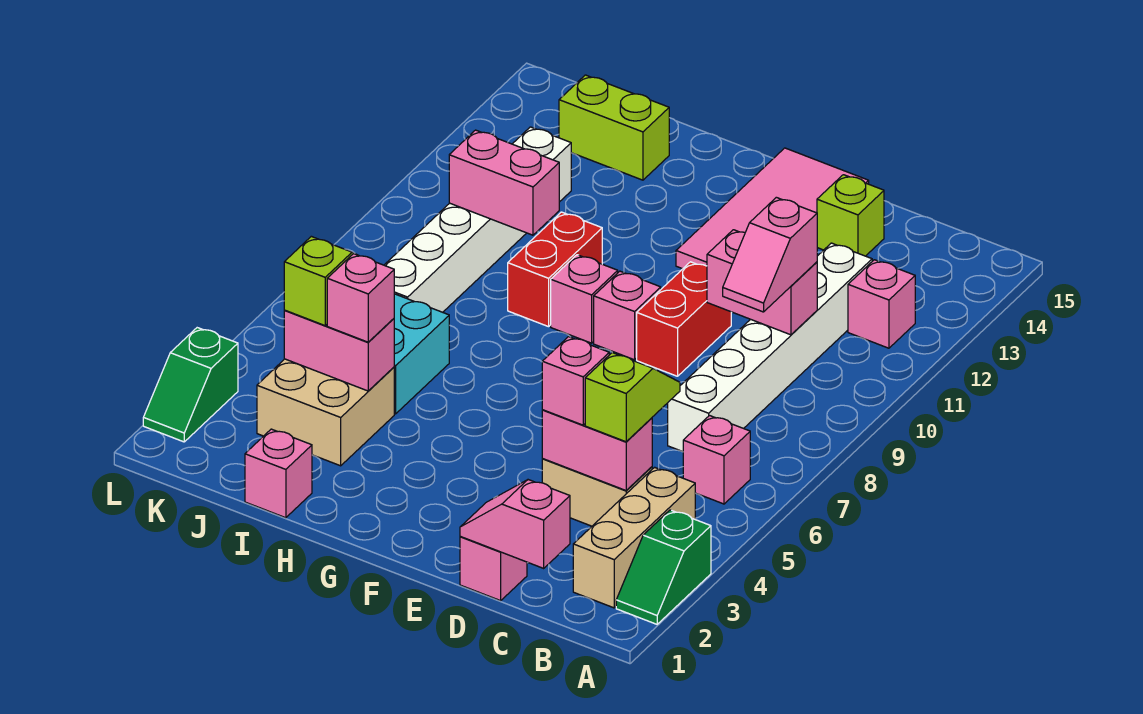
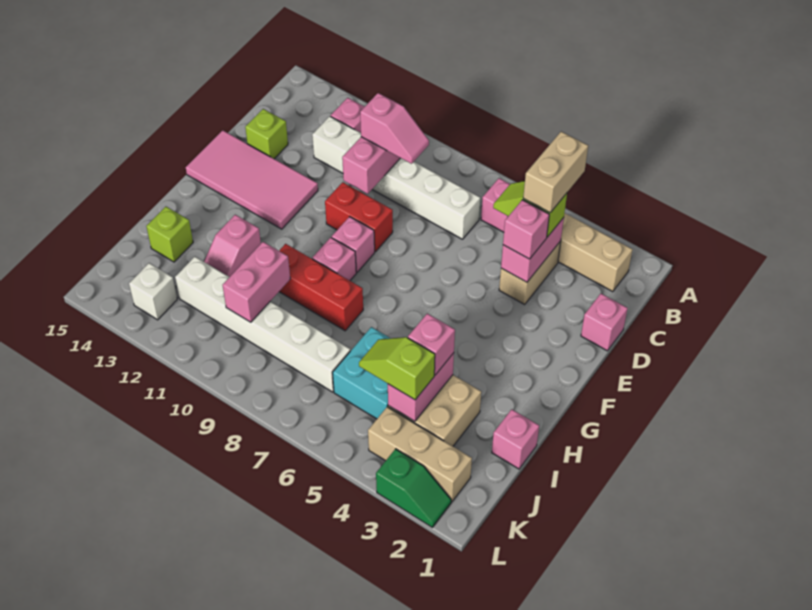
green slope A2:A3 level 1 top 3 -> none
none -> tan brick B4:C4 level 4
pink slope C1:D1 level 2 top C -> pink slope H12:I12 level 1 top H
red brick H9:H10 level 1 -> red brick H8:H10 level 1
lime brick I14:J14 level 1 -> lime brick I14 level 1
none -> tan brick K2:K4 level 1
none -> white brick K13 level 1

